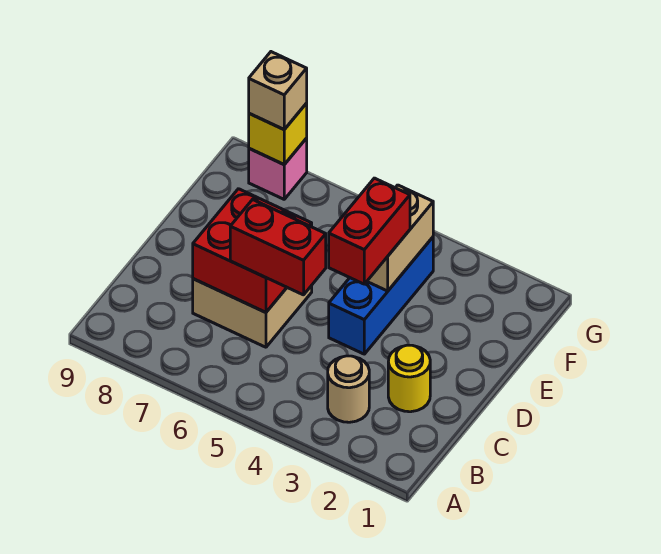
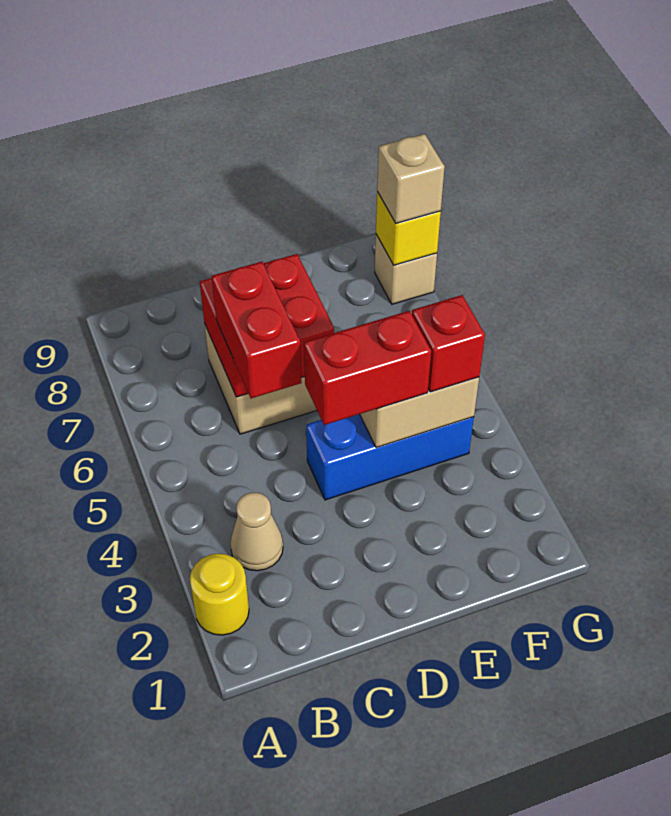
tan round brick B3 level 1 -> tan cone B3 level 1
yellow round brick C2 level 1 -> yellow round brick A2 level 1
none -> red brick F4 level 3
pink brick G8 level 1 -> tan brick G8 level 1

